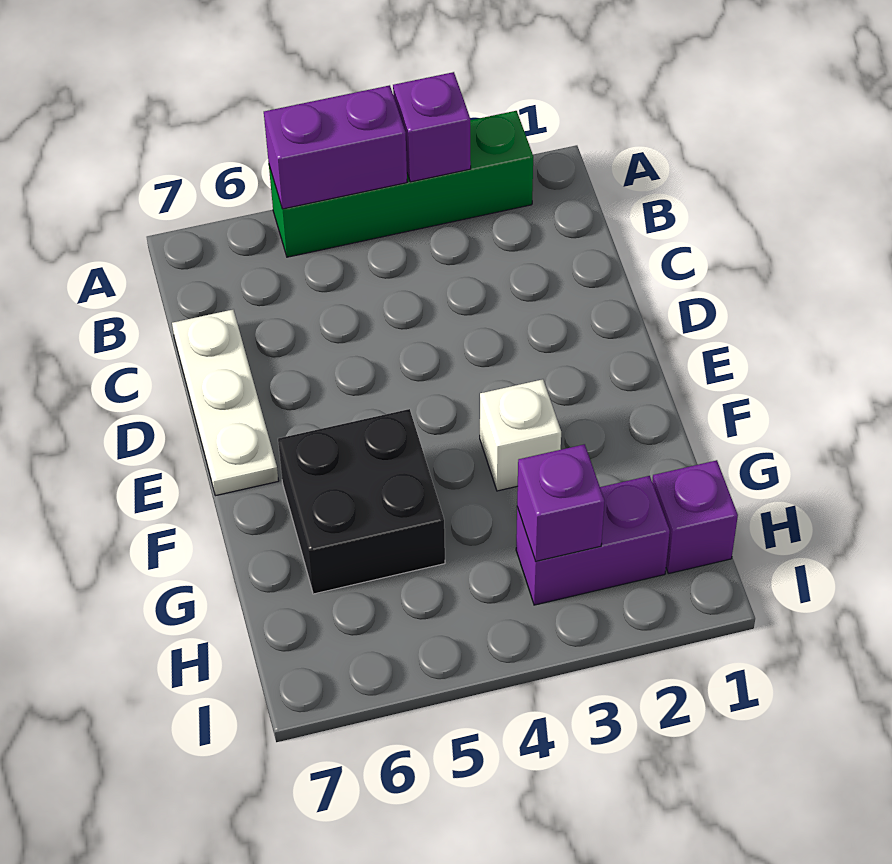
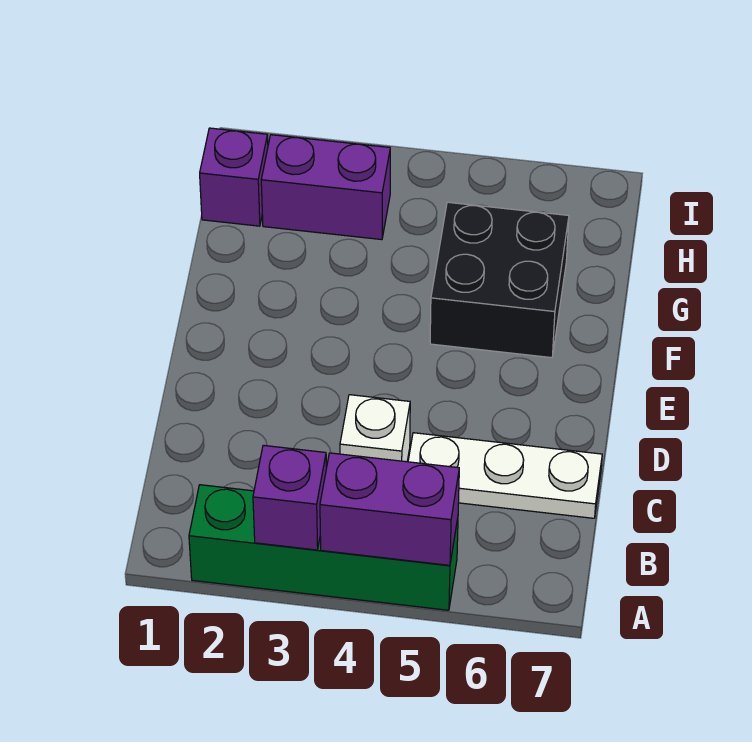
white plate C7:E7 level 1 -> white plate C5:C7 level 1
white brick F3 level 1 -> white brick C4 level 1
purple brick H3 level 2 -> none

